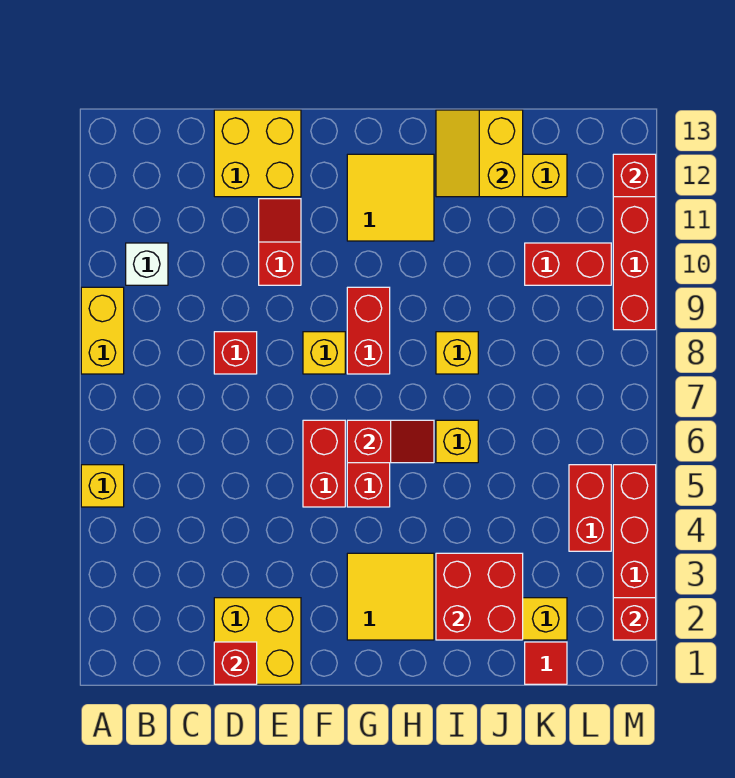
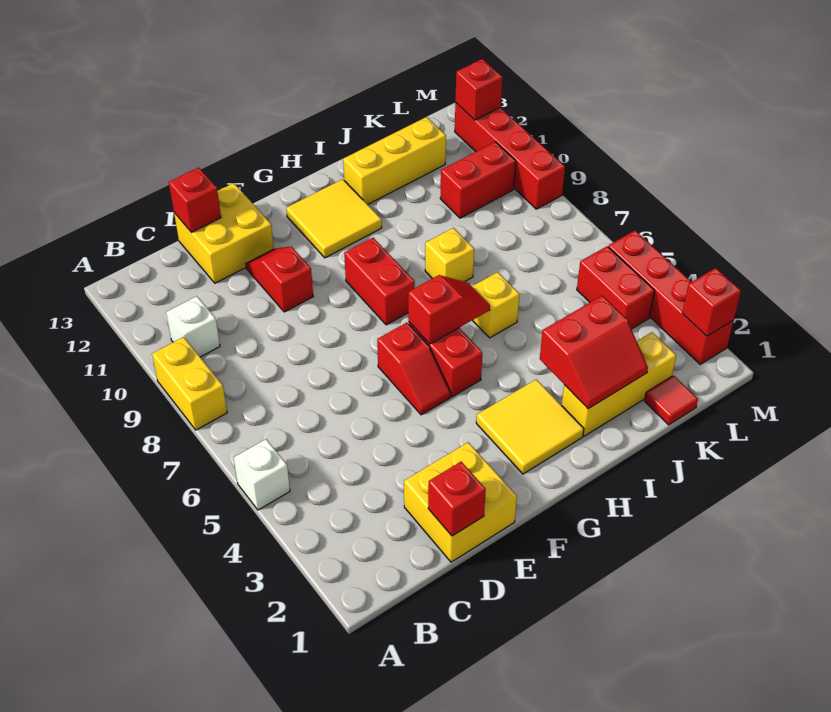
yellow brick A5 level 1 -> white brick A5 level 1
red brick D8 level 1 -> red brick D13 level 2
red brick F5:F6 level 1 -> red slope F5:F6 level 1 top 6
yellow brick F8 level 1 -> none
red brick I2:J3 level 2 -> red slope I2:J3 level 2 top 3
yellow slope I12:J13 level 2 top J -> none

